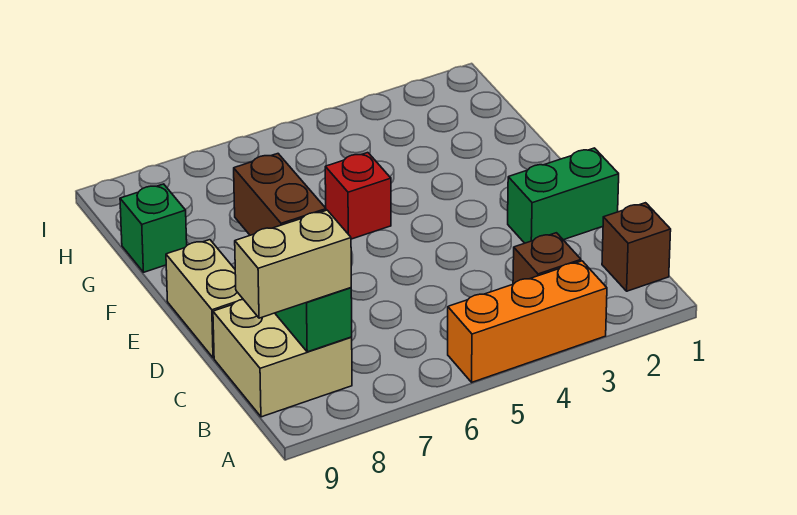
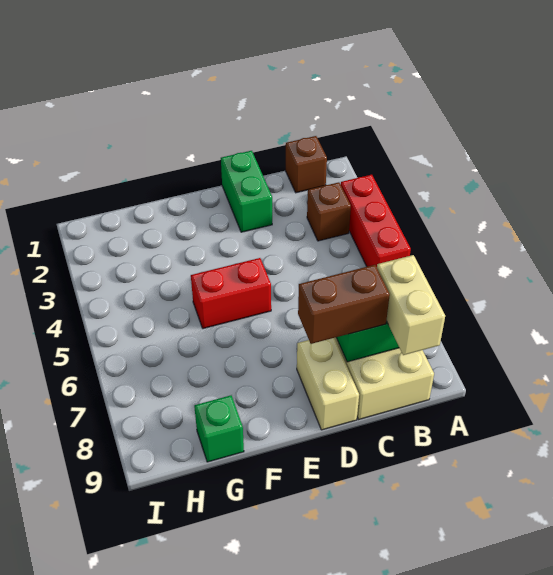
orange brick A3:A5 level 1 -> red brick A3:A5 level 1
tan brick D9:E9 level 1 -> tan brick D8:D9 level 1
red brick F5 level 1 -> red brick E5:F5 level 1

